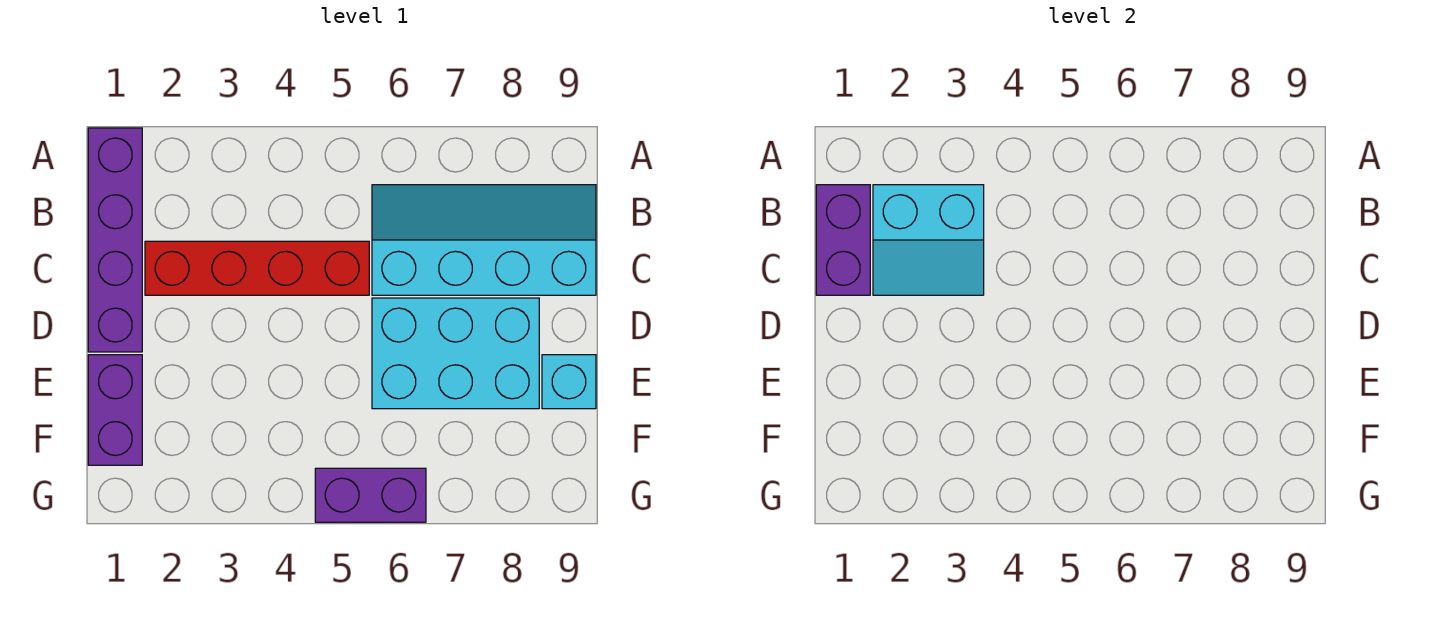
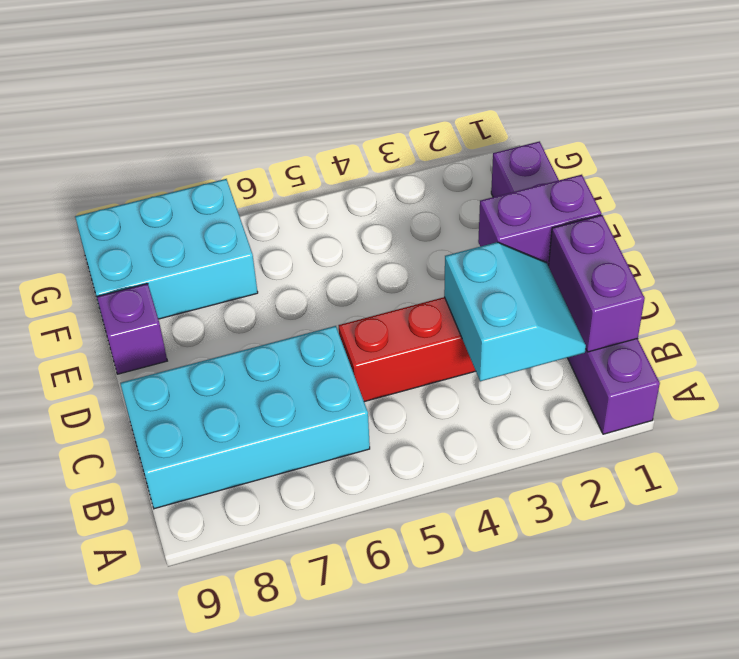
cyan slope B2:C3 level 2 top B -> cyan slope B2:C3 level 2 top 3
cyan slope B6:C9 level 1 top C -> cyan brick B6:C9 level 1
cyan brick D6:E8 level 1 -> cyan brick F7:G9 level 1
cyan brick E9 level 1 -> purple brick E9 level 1
purple brick G5:G6 level 1 -> purple brick D1:D2 level 2

